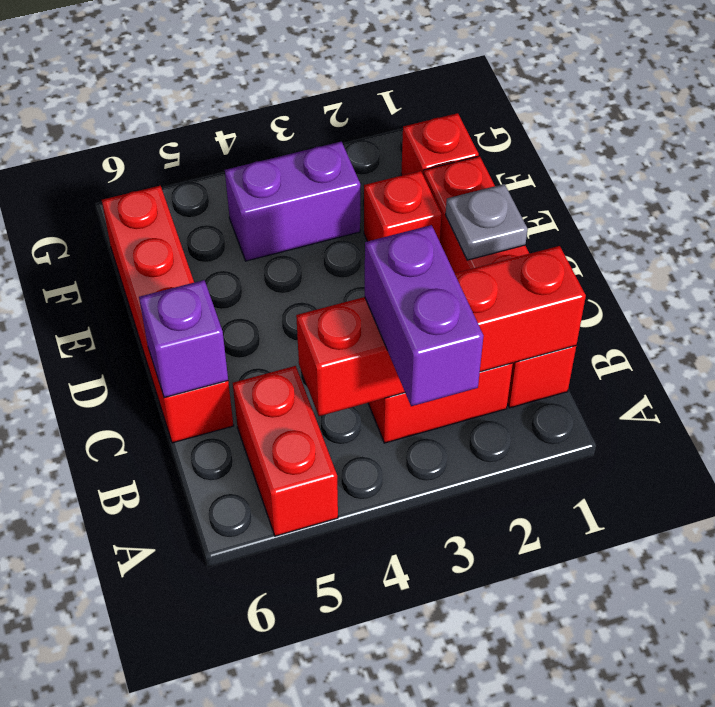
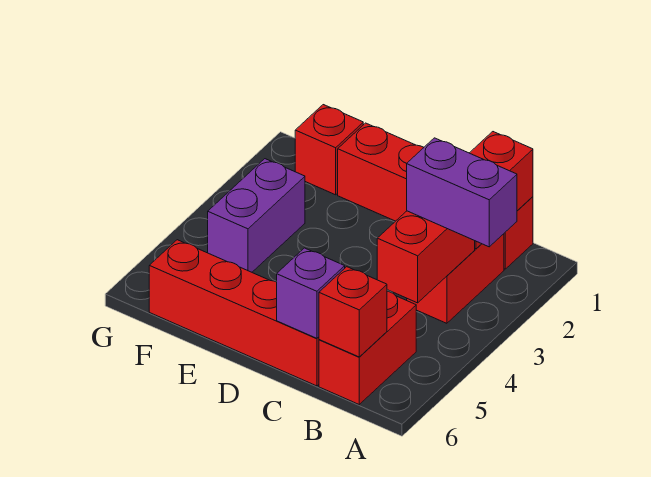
red brick A5:B5 level 1 -> red brick B5:B6 level 1
grey plate D1 level 2 -> none
red brick E2 level 1 -> red brick B6 level 2

